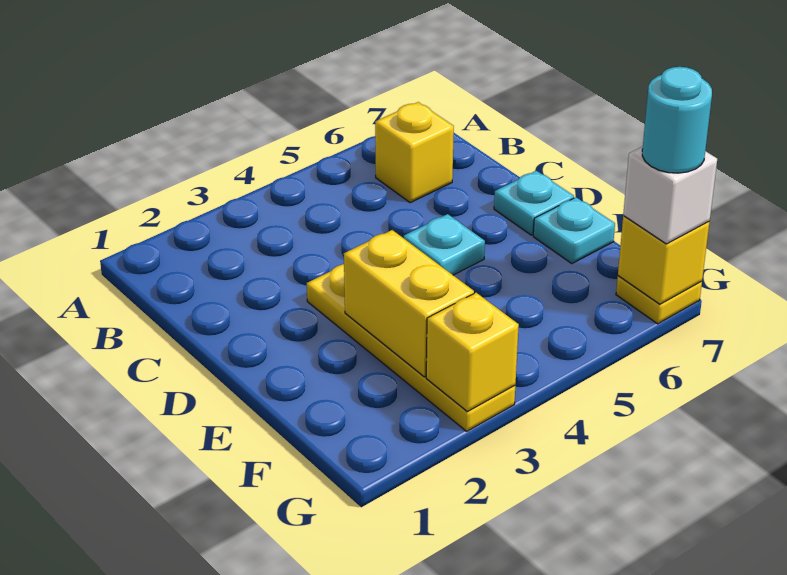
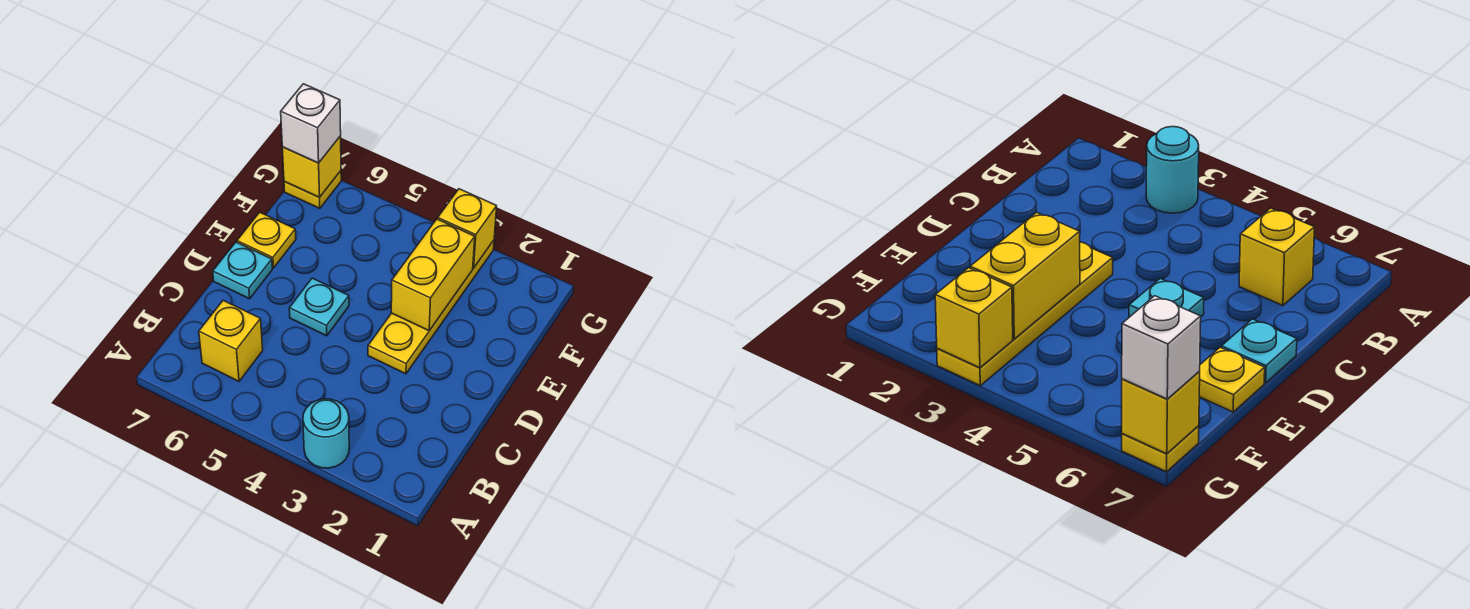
cyan plate E7 level 1 -> yellow plate E7 level 1
cyan round brick G7 level 4 -> cyan round brick A3 level 1

